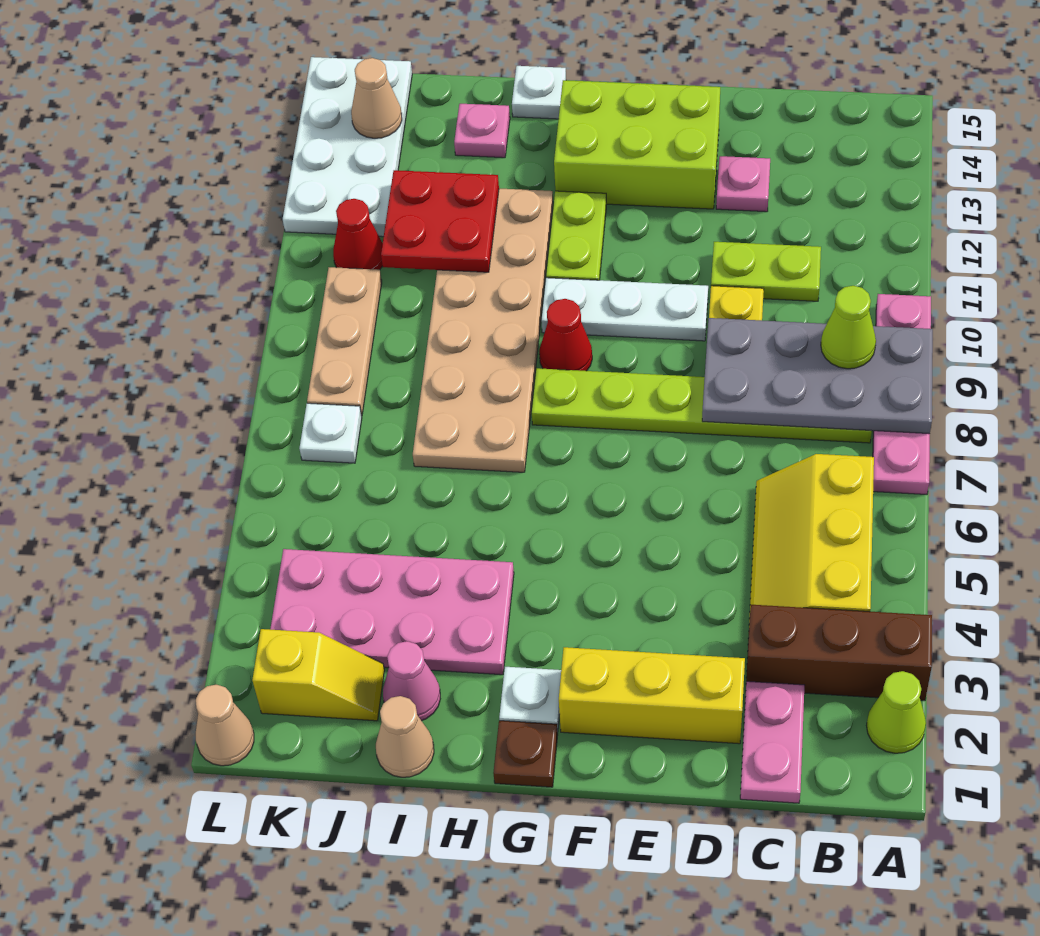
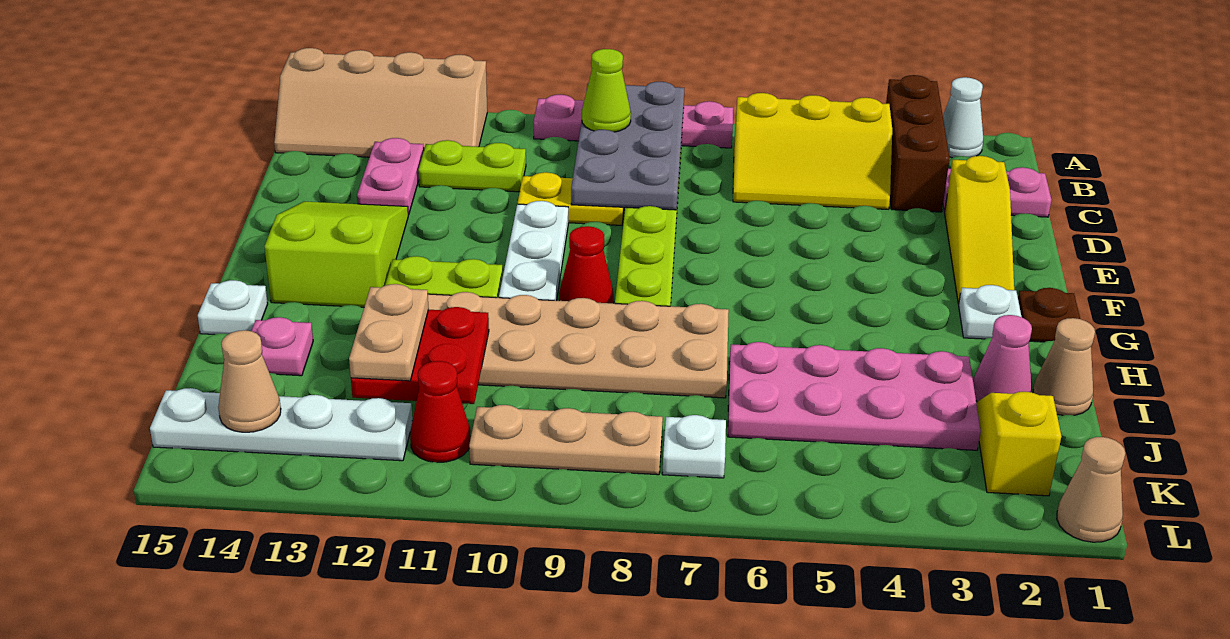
lime cone A2 level 1 -> white cone A2 level 1
none -> tan slope A12:B15 level 1 top A
lime plate C11:D11 level 1 -> lime plate C11:C12 level 1
yellow brick D2:F2 level 1 -> yellow slope D2:F2 level 1 top D
pink plate D13 level 1 -> pink plate C13:D13 level 1
lime brick E13:G14 level 1 -> lime slope E13:G14 level 1 top G
pink plate H3:K4 level 1 -> pink plate I3:J6 level 1
none -> tan plate I12:J12 level 3
white plate K12:L15 level 1 -> white plate K12:K15 level 1

